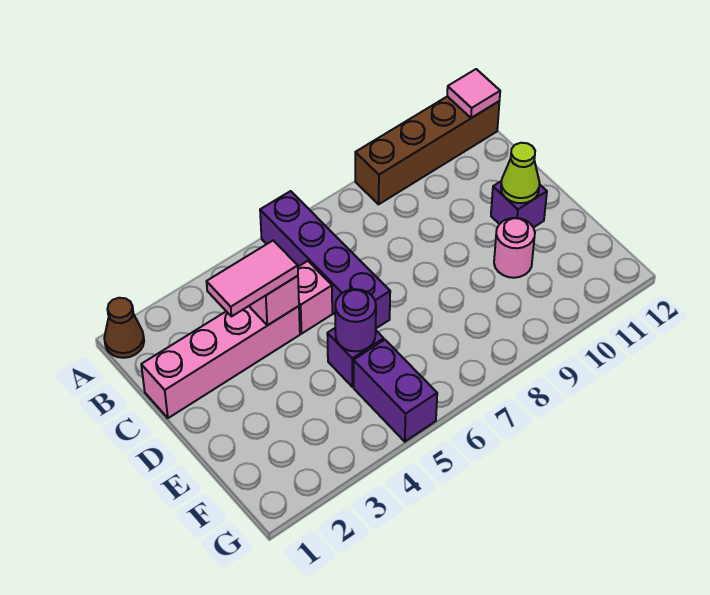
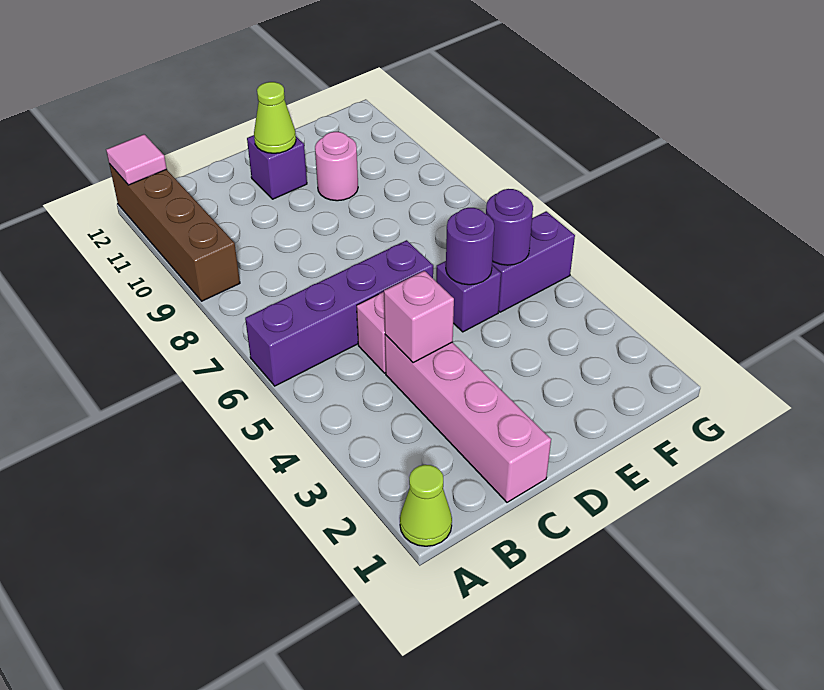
brown cone A1 level 1 -> lime cone A1 level 1
pink tile C3:C4 level 3 -> none
none -> purple round brick F5 level 2

